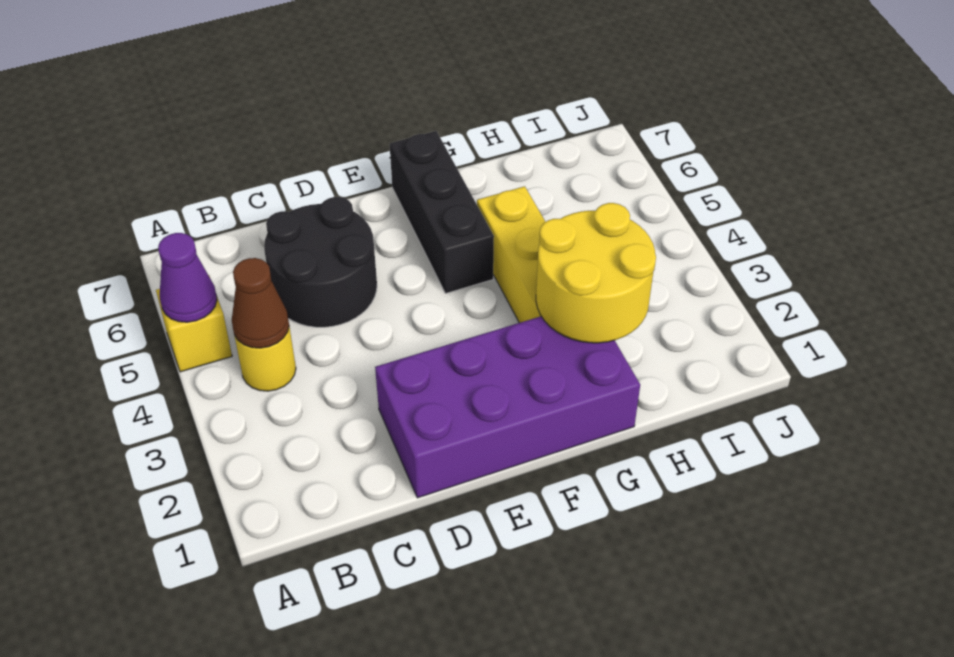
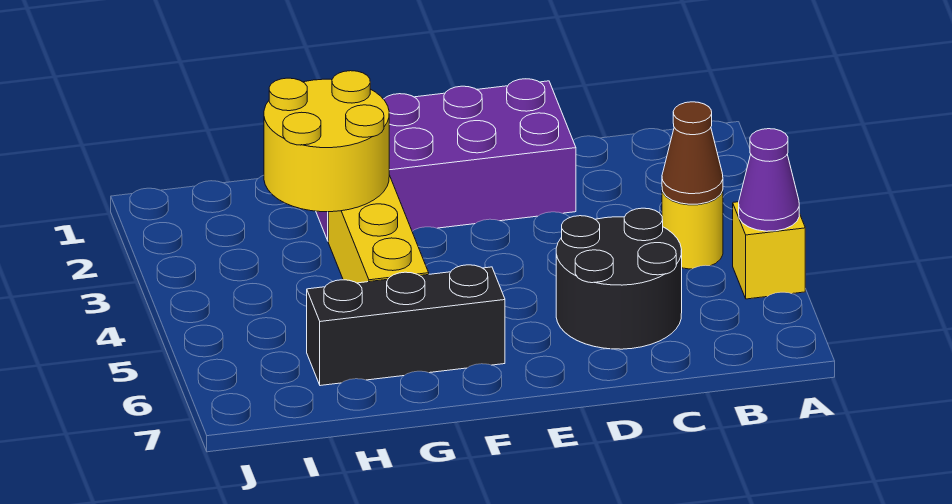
black brick F5:F7 level 1 -> black brick F6:H6 level 1

